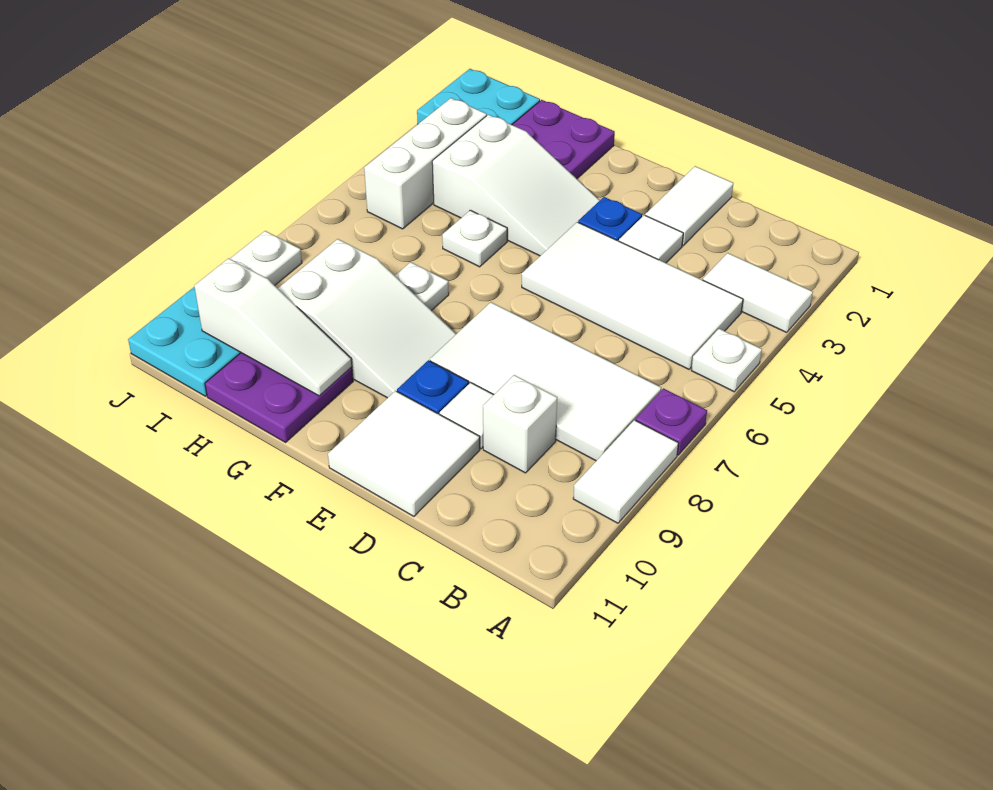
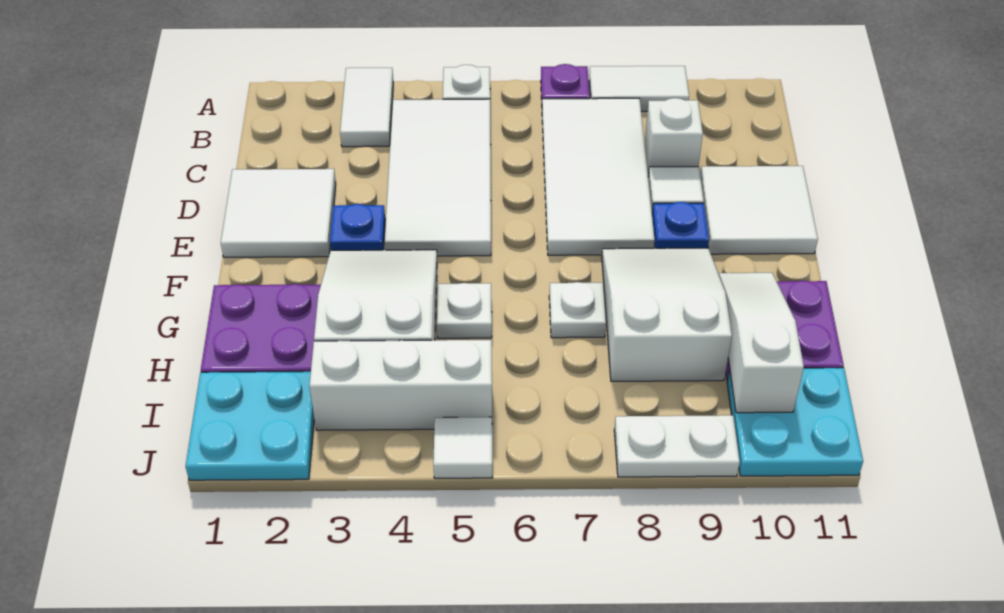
white tile D1:D2 level 1 -> white tile D1:E2 level 1
white tile D3 level 1 -> white tile J5 level 1

